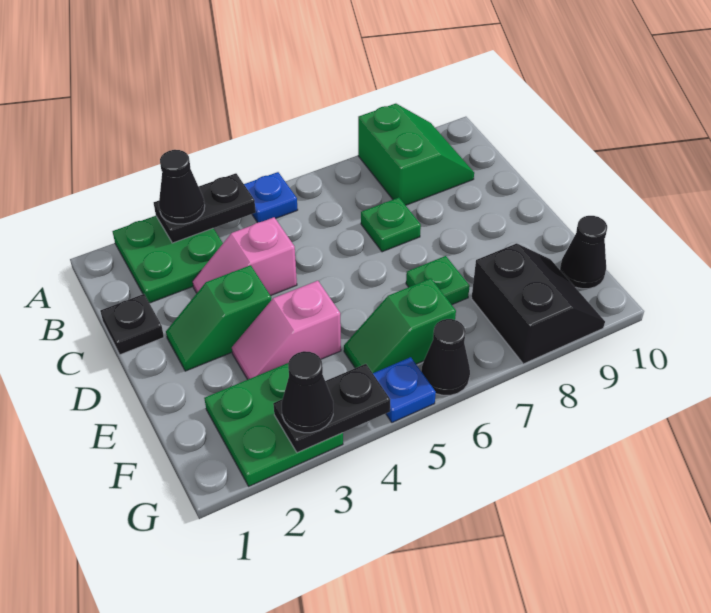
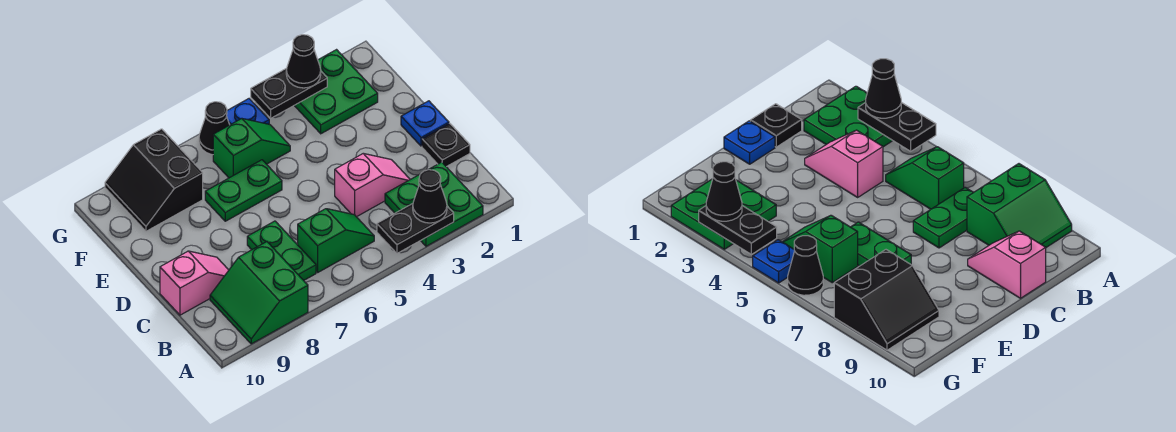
blue plate A5 level 1 -> blue plate D1 level 1
green plate C7 level 1 -> green plate B7:C7 level 1
green slope D2:D3 level 1 top 3 -> green slope B5:B6 level 1 top 6
pink slope E3:E4 level 1 top 4 -> pink slope C9:C10 level 1 top 10
green plate E7 level 1 -> green plate E6:E7 level 1
black cone F10 level 1 -> none

